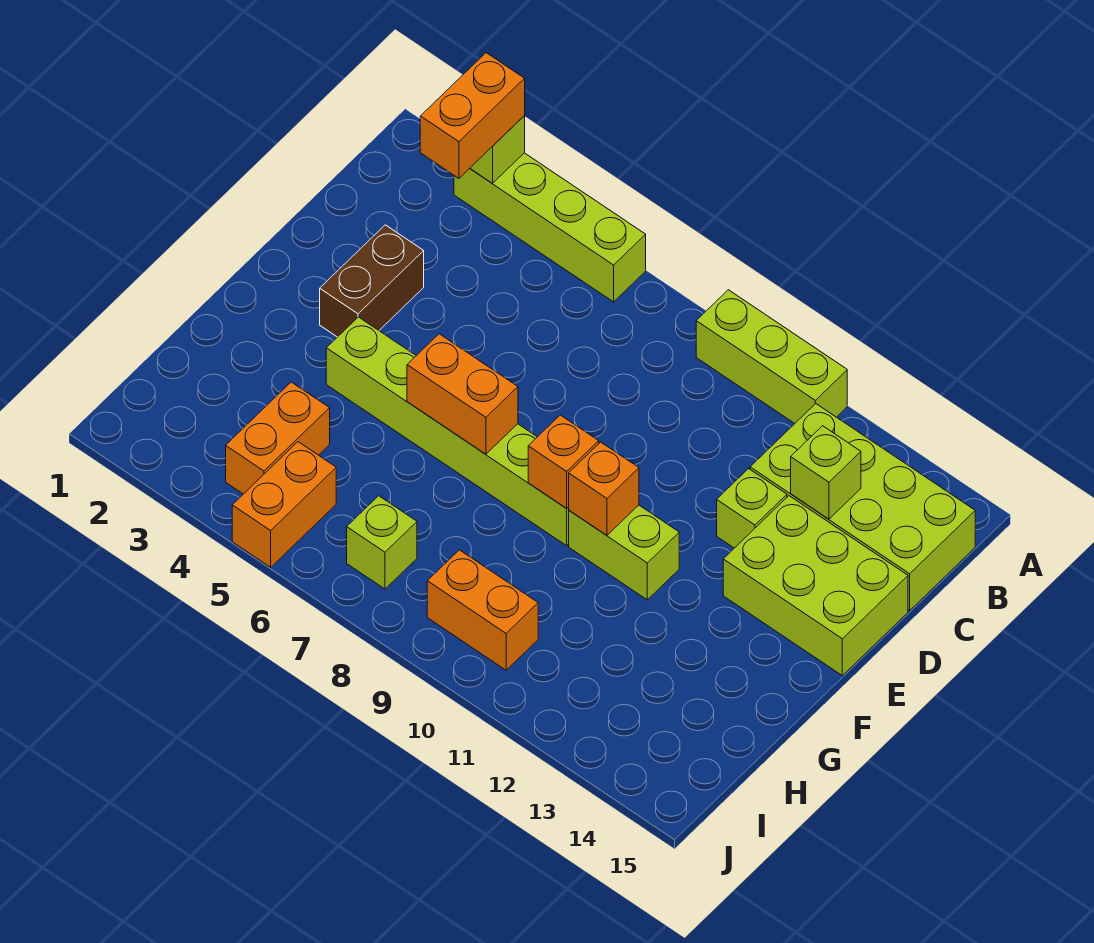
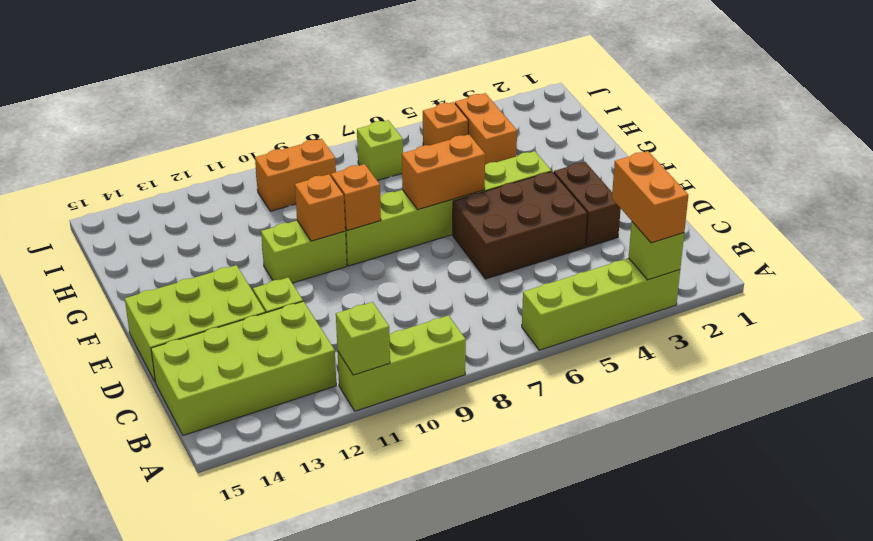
lime brick C13 level 2 -> lime brick A11 level 2
none -> brown brick D4:E6 level 1
orange brick I5:J5 level 1 -> orange brick I5 level 1

